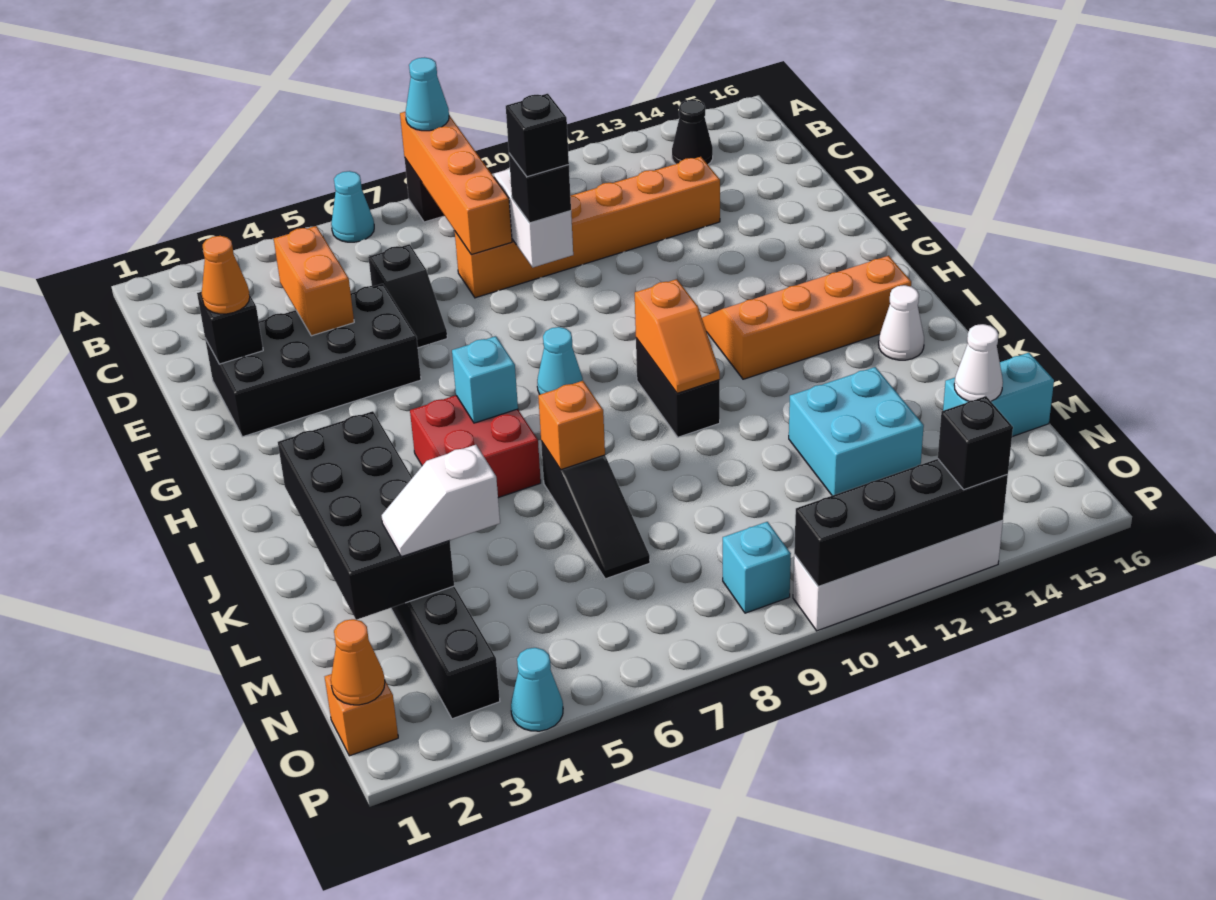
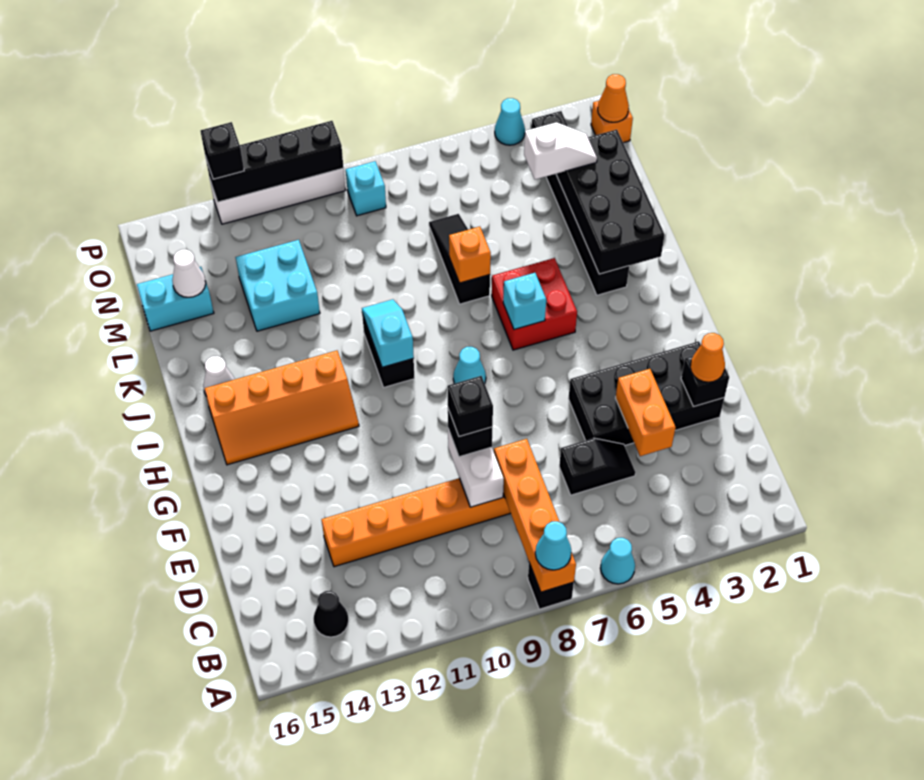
black slope D6:E6 level 1 top D -> black slope D5:D6 level 1 top 6
orange slope I10:J10 level 2 top I -> cyan slope I10:J10 level 2 top I

